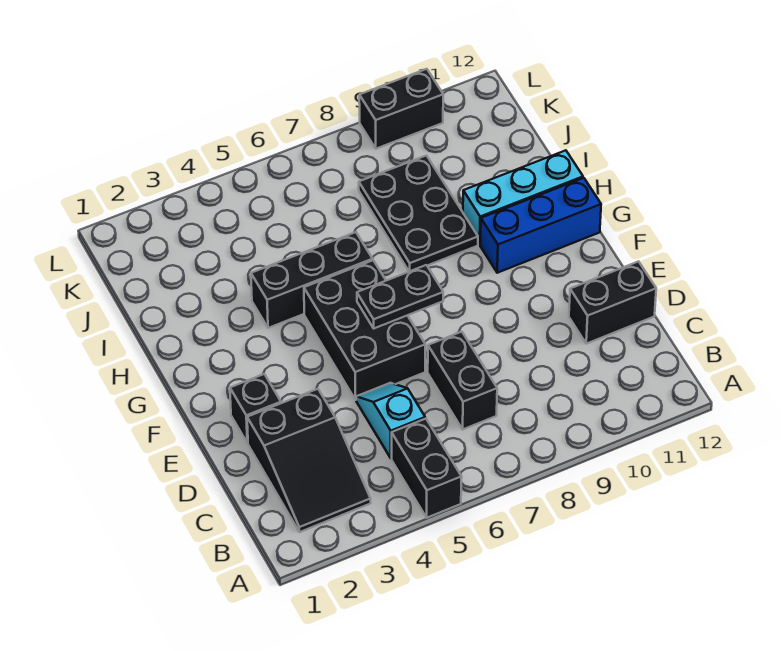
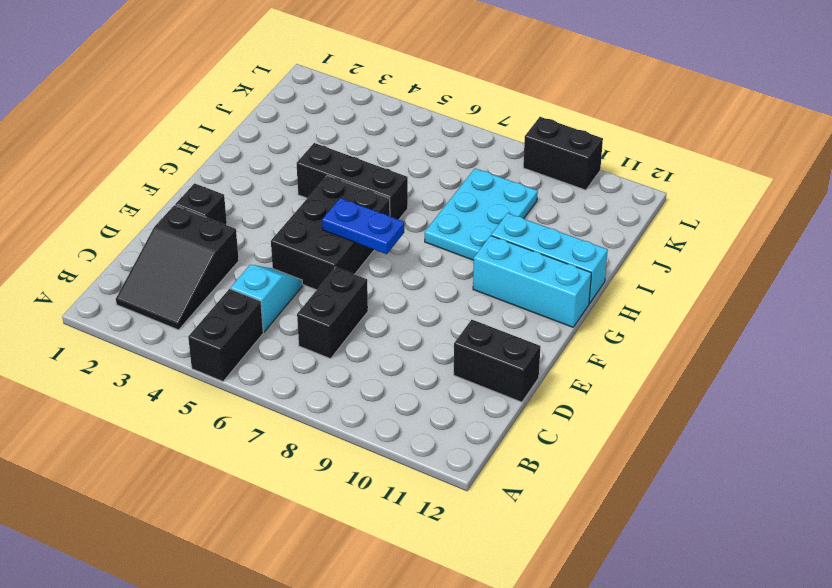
black plate F6:F7 level 2 -> blue plate F6:F7 level 2
blue brick G10:G12 level 1 -> cyan brick G10:G12 level 1
black plate H8:J9 level 1 -> cyan plate H8:J9 level 1

